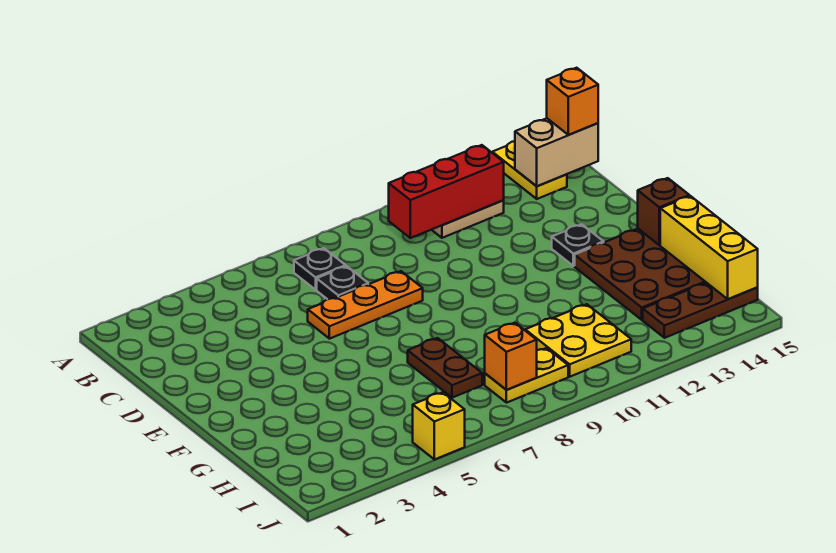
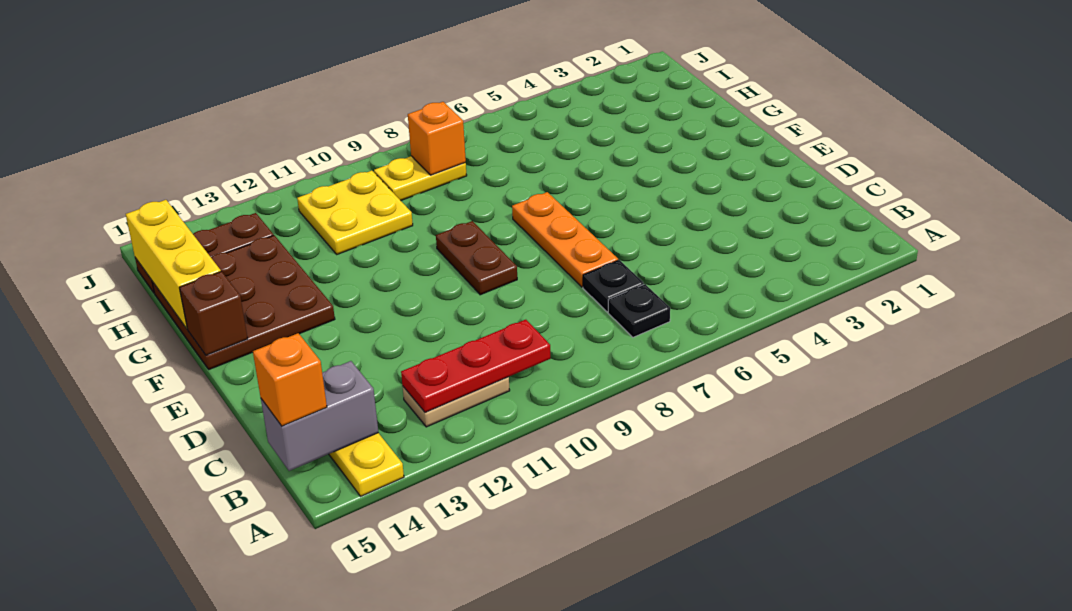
red brick B10:B12 level 2 -> red plate B10:B12 level 2
tan brick B14:B15 level 2 -> grey brick B14:B15 level 2
orange plate D6:D8 level 1 -> orange plate D7:F7 level 1
black plate E13 level 1 -> none
brown plate G7:H7 level 1 -> brown plate E9:F9 level 1
yellow brick J5 level 1 -> none

